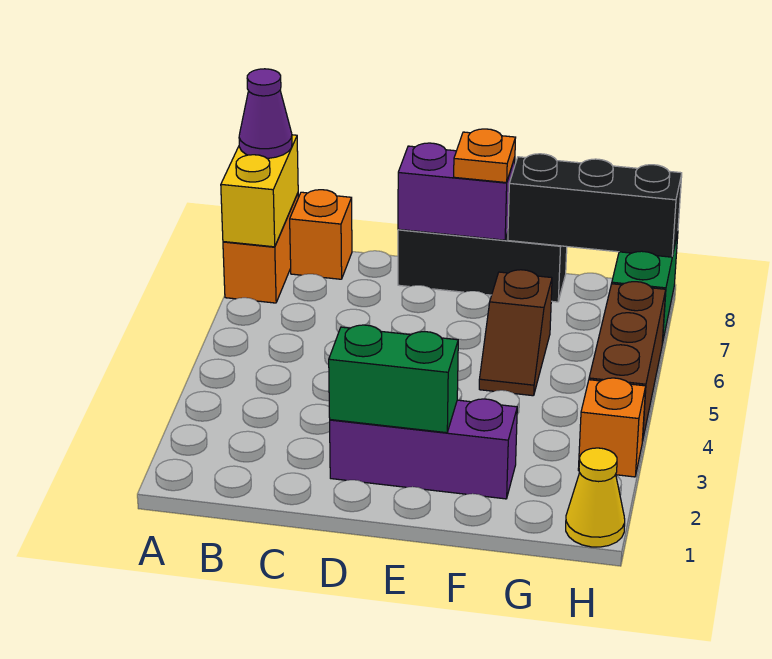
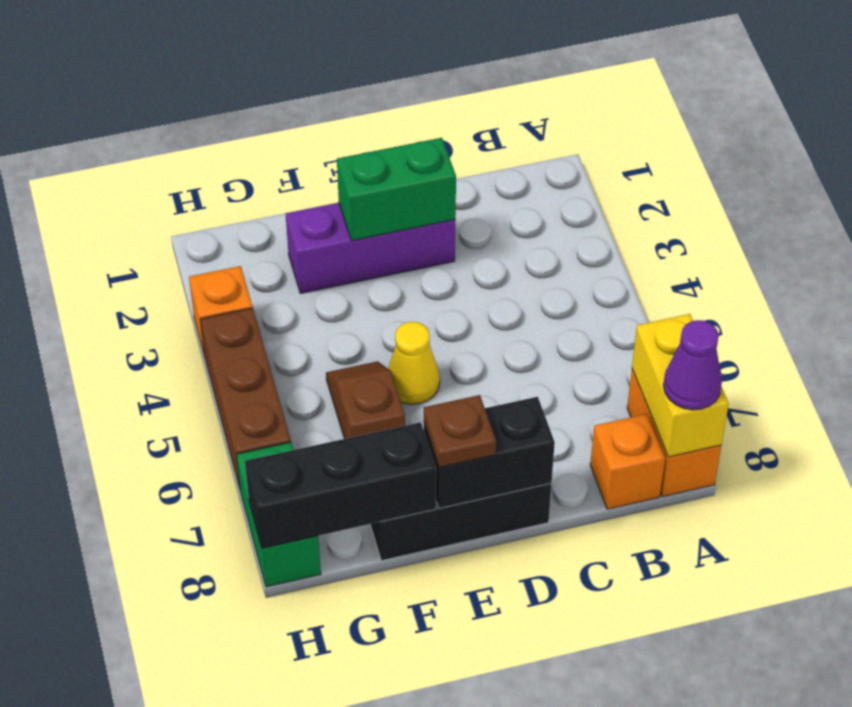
purple brick D8:E8 level 2 -> black brick D8:E8 level 2
orange plate E8 level 3 -> brown plate E8 level 3
yellow cone H1 level 1 -> yellow cone E5 level 1

